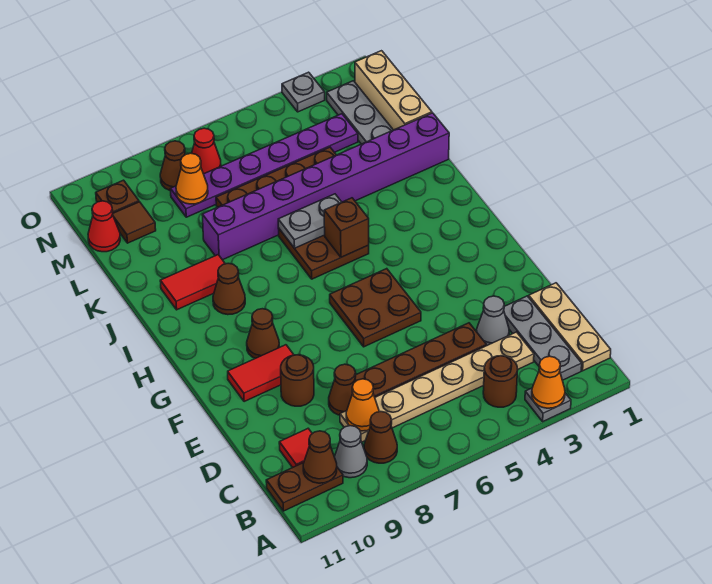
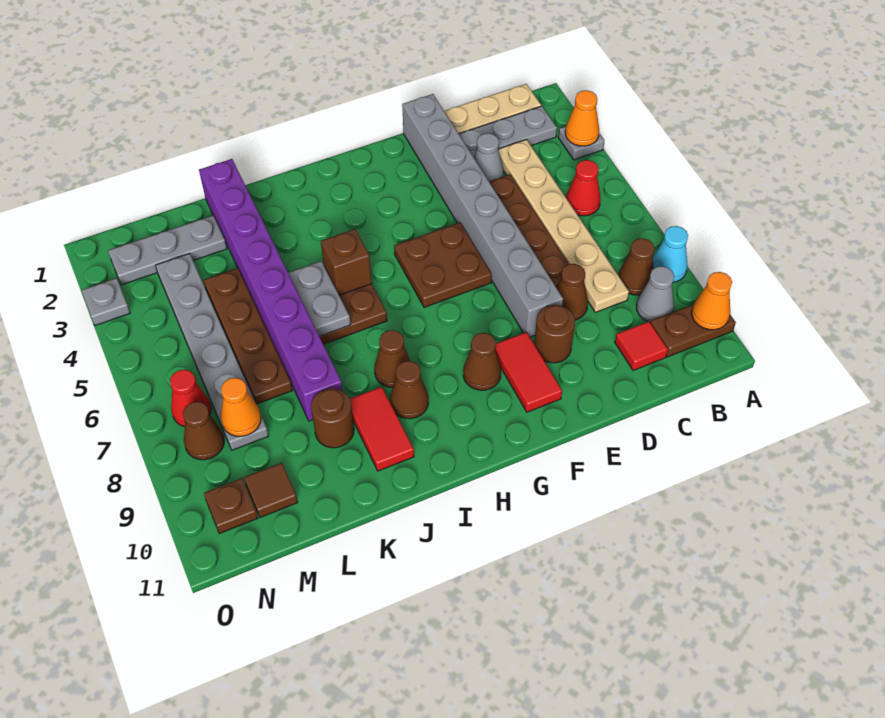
none -> cyan cone A8 level 1
brown round brick B4 level 1 -> brown round brick K9 level 1
brown plate B10:B11 level 1 -> brown plate A10:B10 level 1
brown cone B10 level 2 -> brown cone I8 level 1
orange cone C8 level 2 -> orange cone A10 level 2
none -> grey brick E1:E8 level 1
tan brick L1:N1 level 1 -> none
purple plate M3:M8 level 1 -> grey plate M3:M8 level 1
red cone M11 level 1 -> red cone B5 level 1

